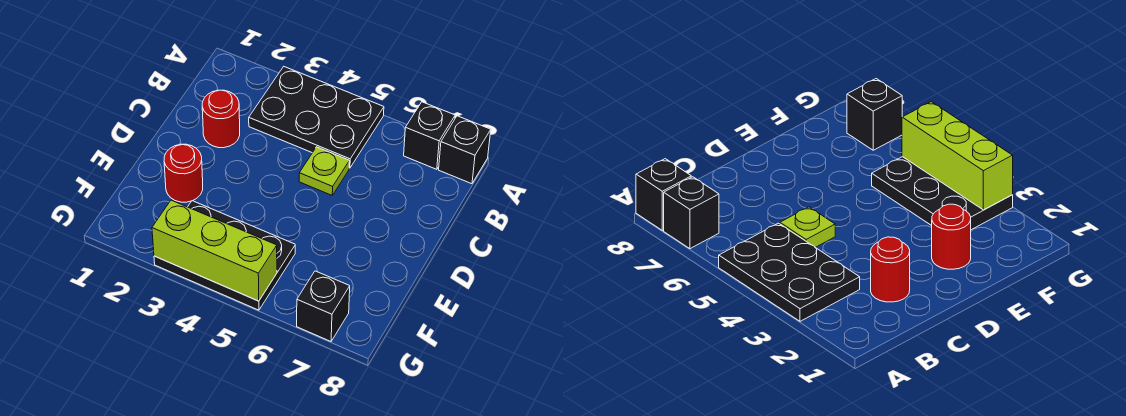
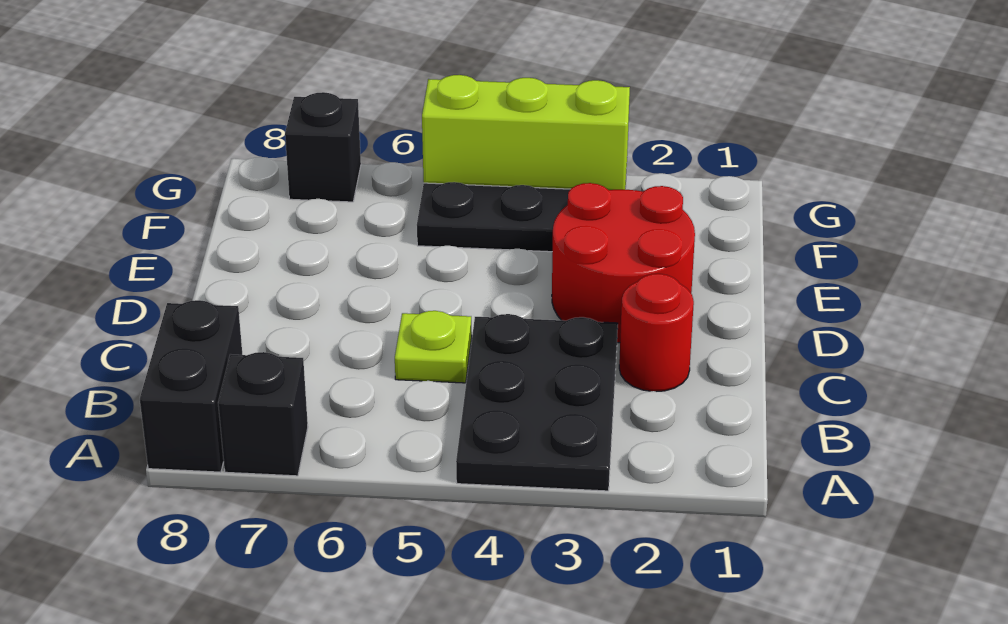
black plate A3:B5 level 1 -> black plate A3:C4 level 1
black brick A8 level 1 -> black brick A8:B8 level 1
red round brick E2 level 1 -> red round brick D2:E3 level 1

